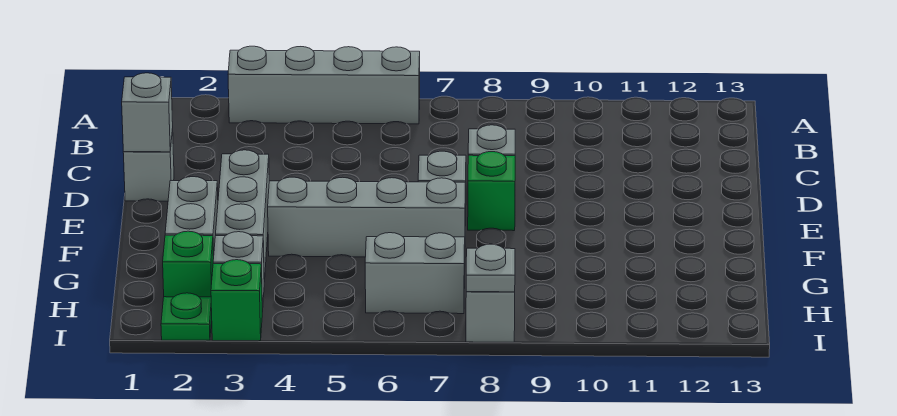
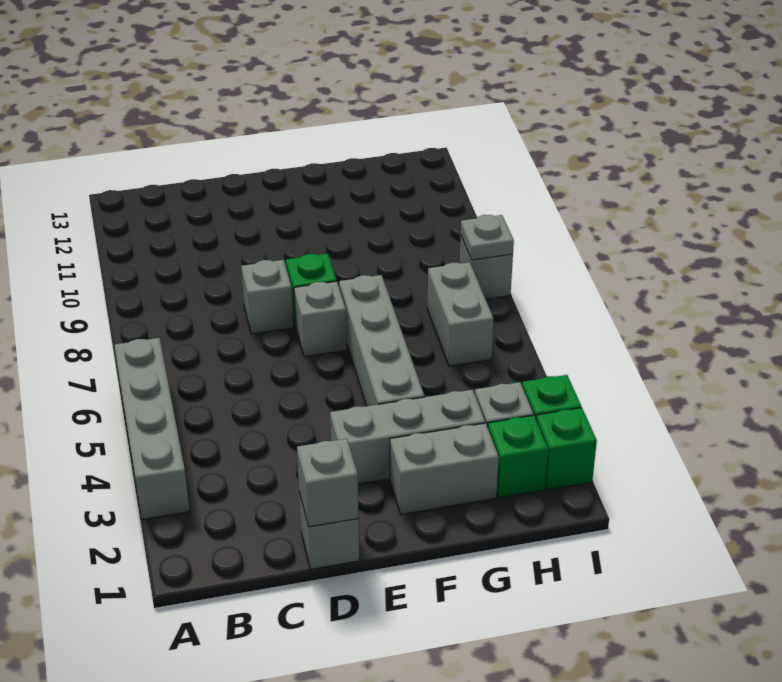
green plate I2 level 1 -> green brick I2 level 1

